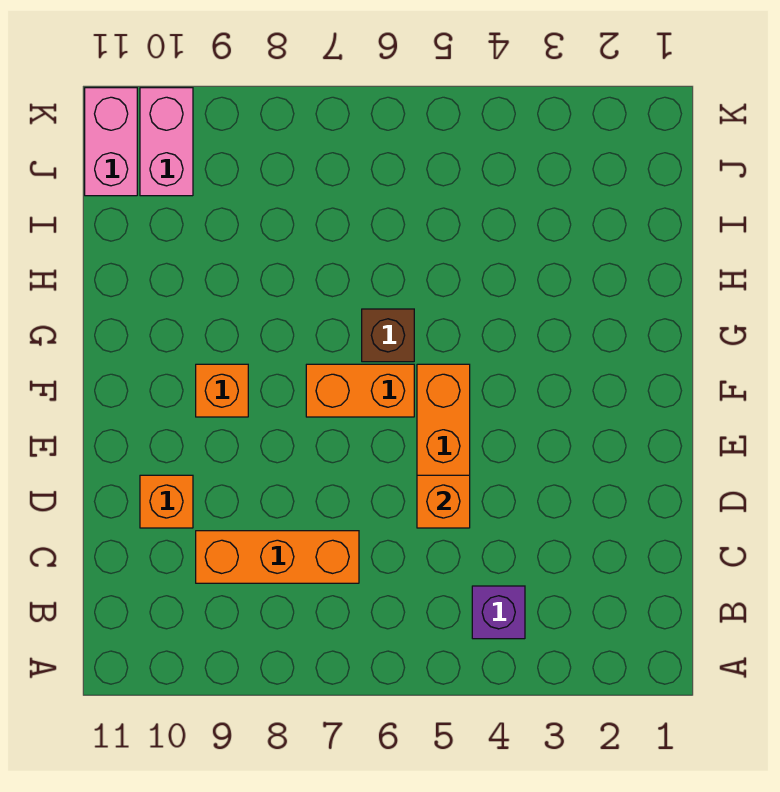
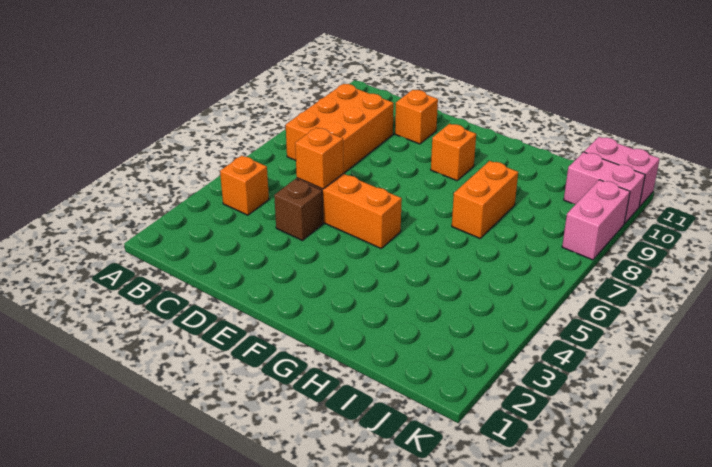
purple brick B4 level 1 -> orange brick B4 level 1
orange brick C7:C9 level 1 -> orange brick B7:C9 level 1
orange brick F6:F7 level 1 -> orange brick H7:H8 level 1
brown brick G6 level 1 -> brown brick D4 level 1
none -> pink brick K8:K9 level 1

